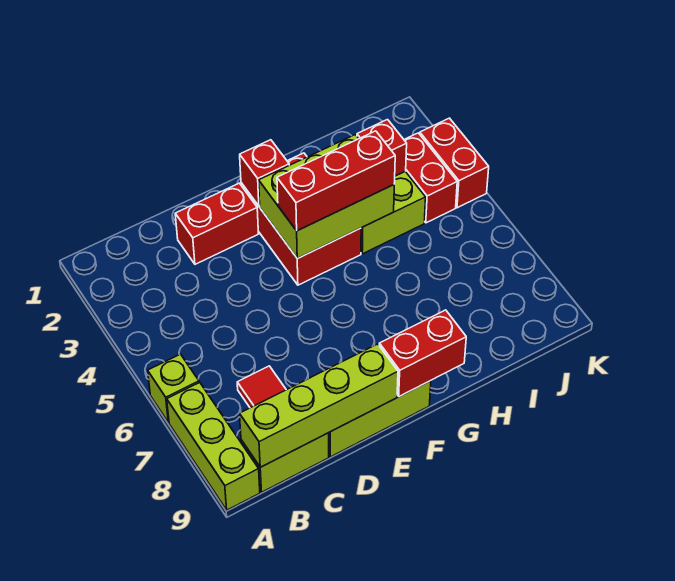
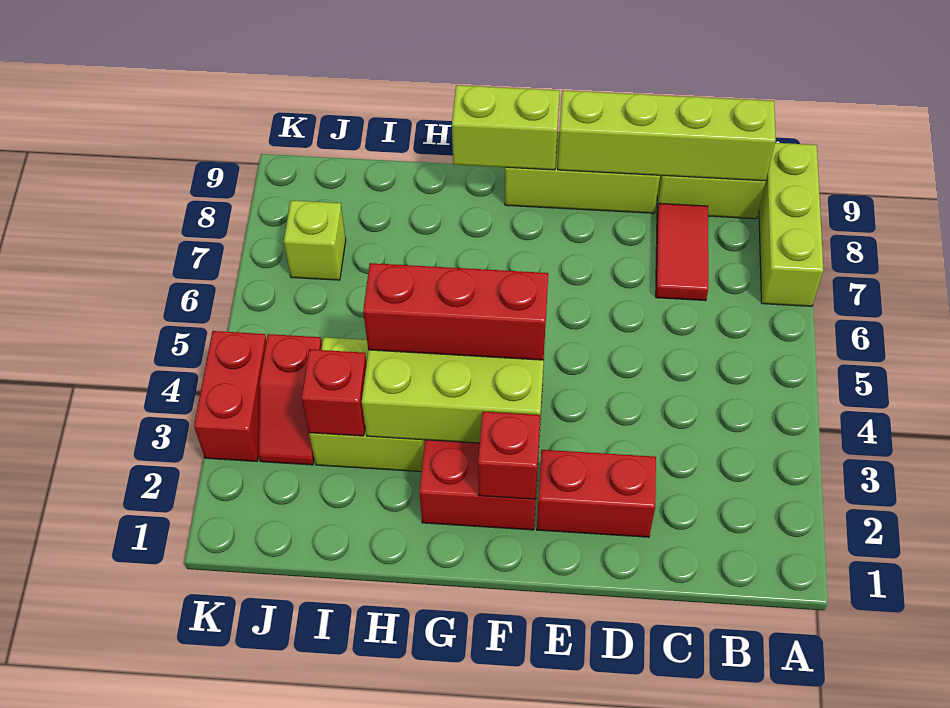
lime brick A6 level 1 -> lime brick J7 level 1
red brick F9:G9 level 2 -> lime brick F9:G9 level 2
red brick J3:J4 level 1 -> red slope J3:J4 level 1 top 4

